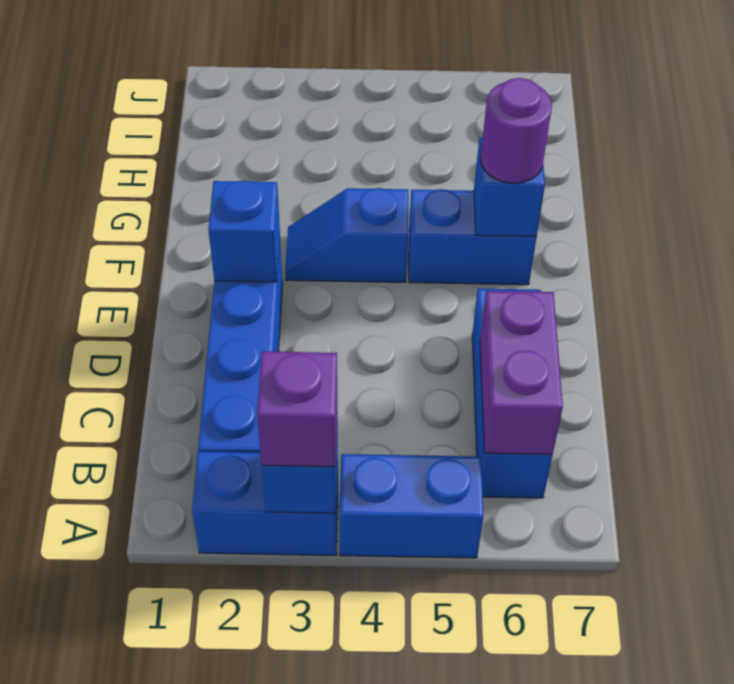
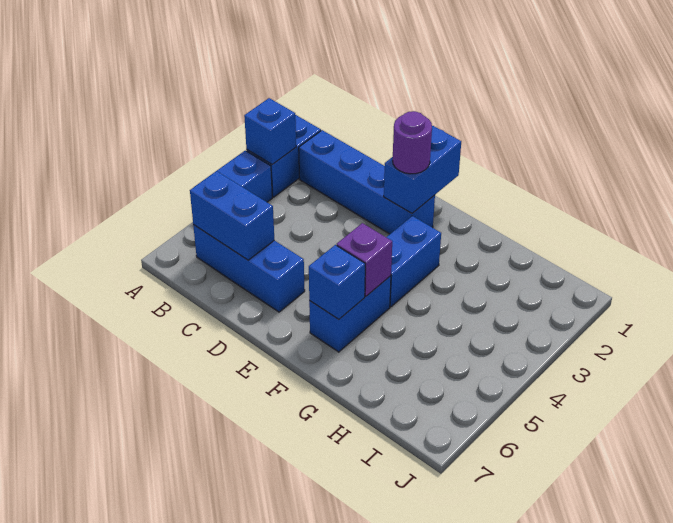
purple brick A3 level 3 -> purple brick F5 level 2
purple brick B6:C6 level 2 -> blue brick B6:C6 level 2
blue brick E2 level 2 -> blue brick E1:E2 level 2
blue slope F3:F4 level 1 top 4 -> blue brick F3:F4 level 1
purple round brick F6 level 3 -> purple round brick E2 level 3

